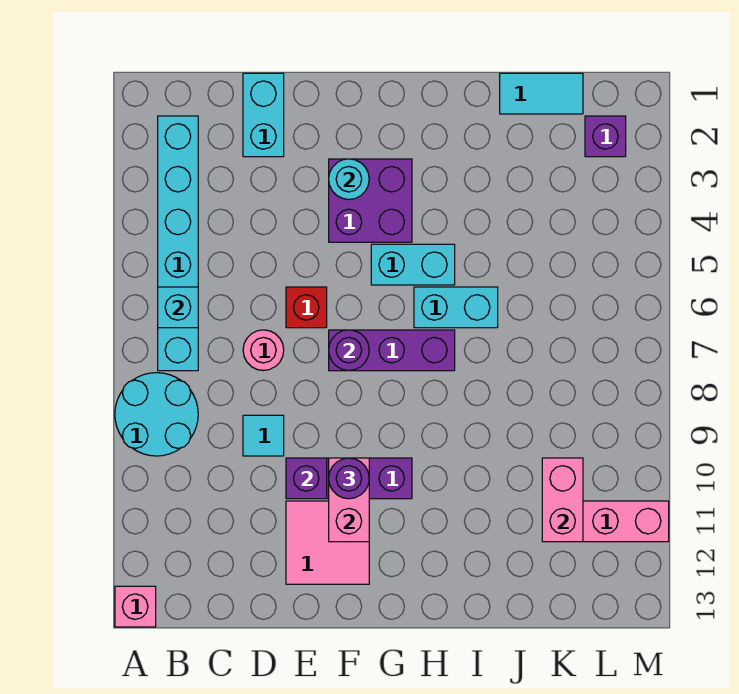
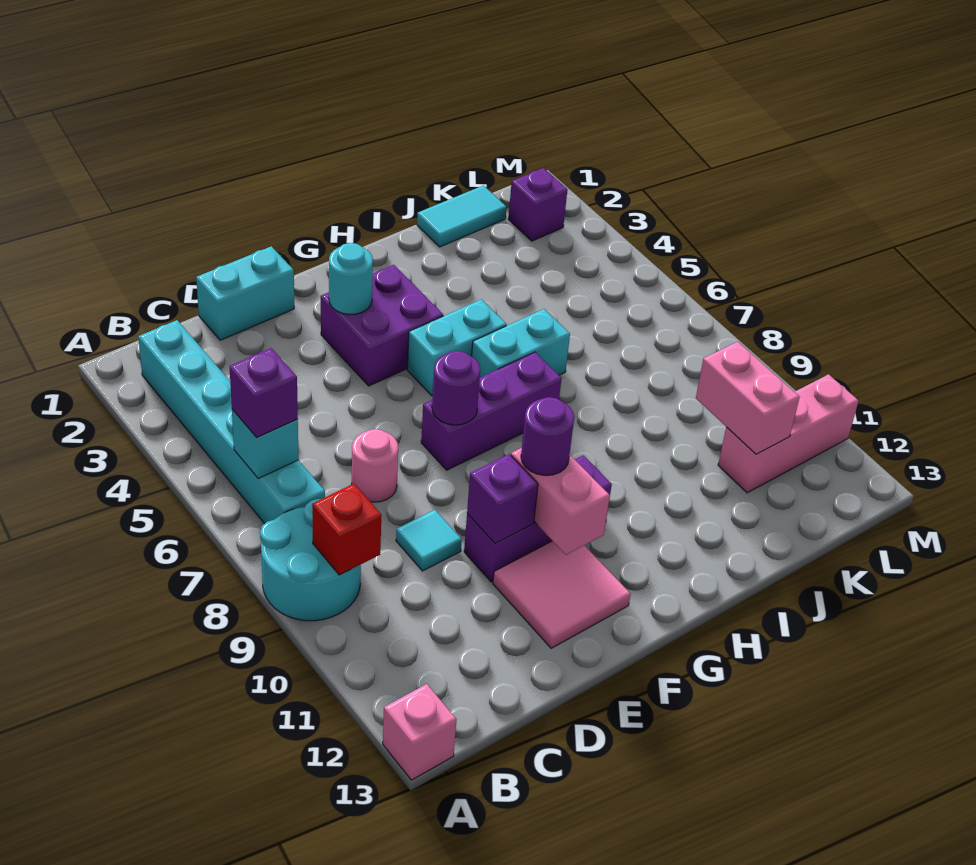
none -> purple brick B6 level 3
cyan brick D1:D2 level 1 -> cyan brick D1:E1 level 1
red brick E6 level 1 -> red brick B9 level 2

